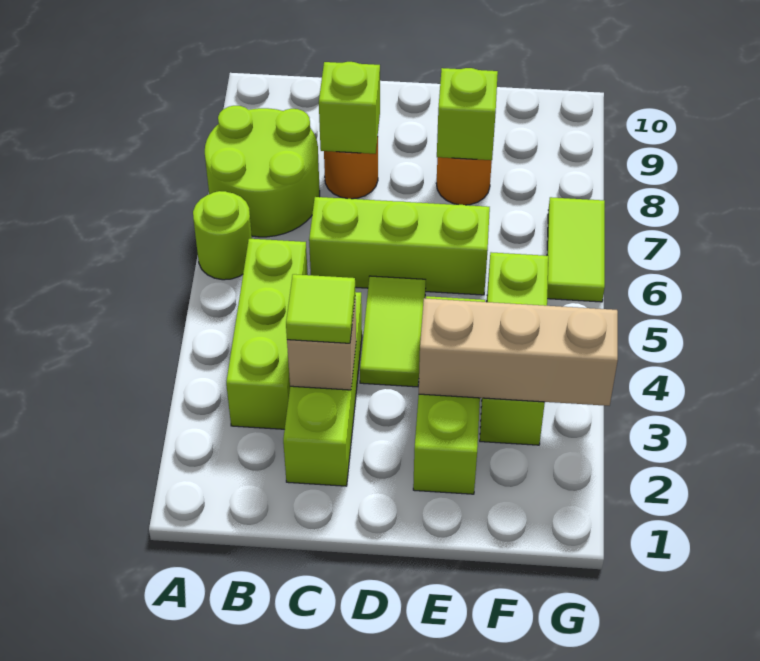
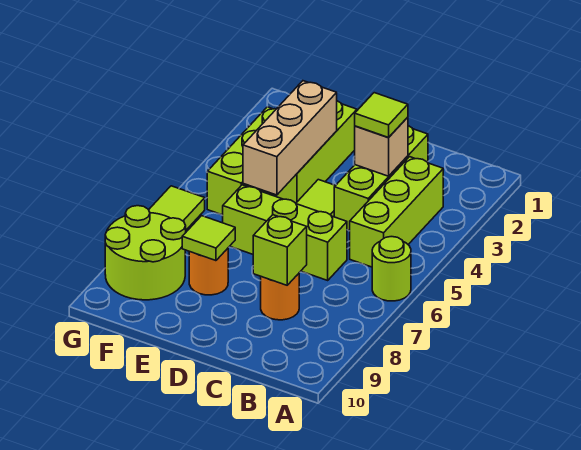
lime round brick A7:B8 level 1 -> lime round brick F8:G9 level 1
tan brick E3:G3 level 2 -> tan brick E3:E5 level 2
lime brick E8 level 2 -> lime tile E8 level 2

